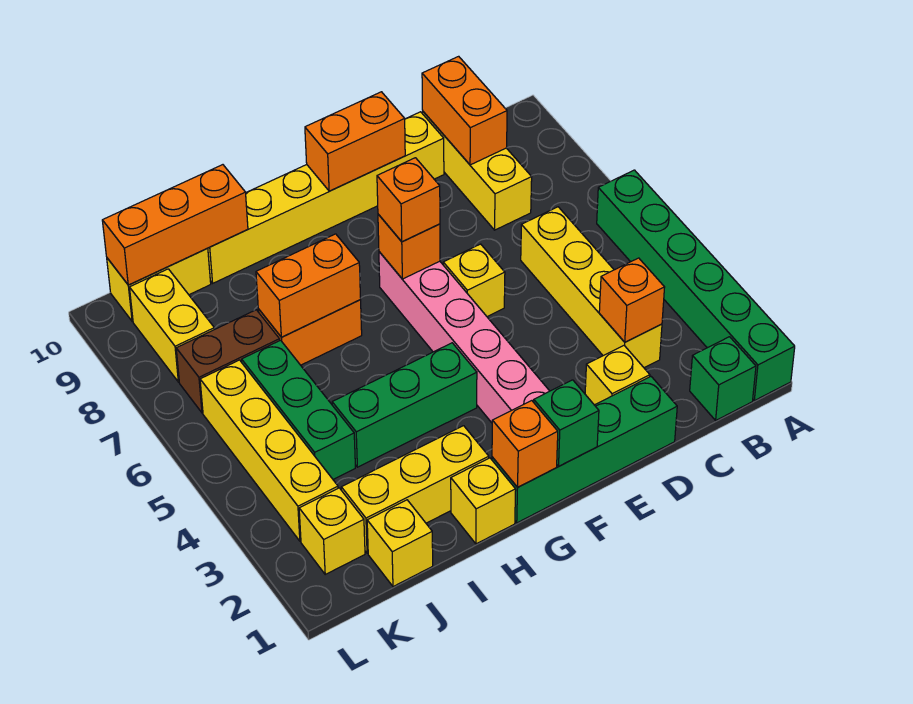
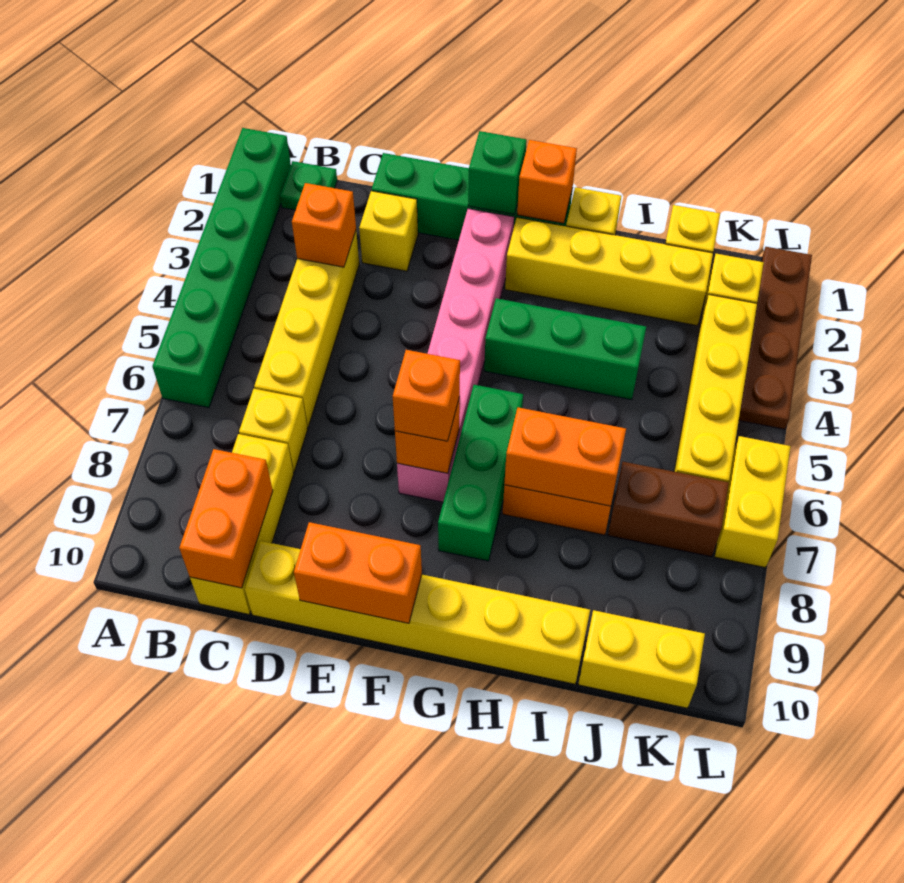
green brick B1 level 1 -> green plate B1 level 1
yellow brick E6 level 1 -> yellow brick C7 level 1
yellow brick H2:J2 level 1 -> yellow brick G2:J2 level 1
orange brick I10:K10 level 2 -> none
green brick J4:J6 level 1 -> green brick G6:G8 level 1
yellow brick K8:K9 level 1 -> yellow brick L6:L7 level 1
none -> brown plate L1:L4 level 1

